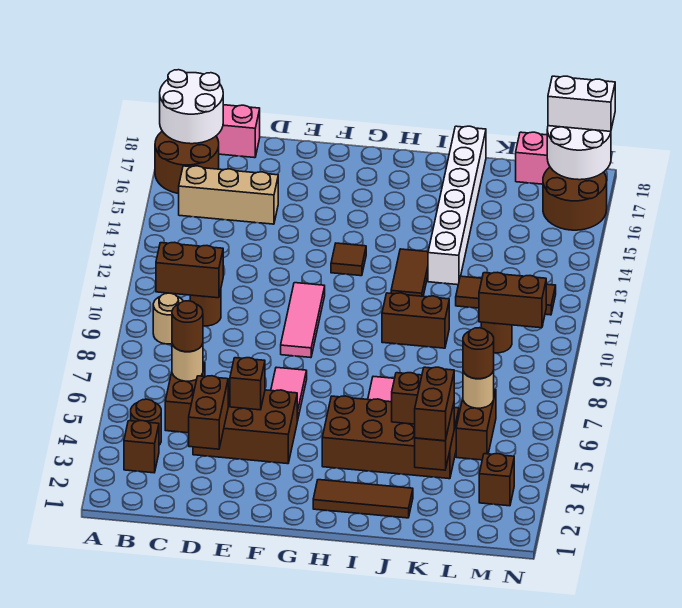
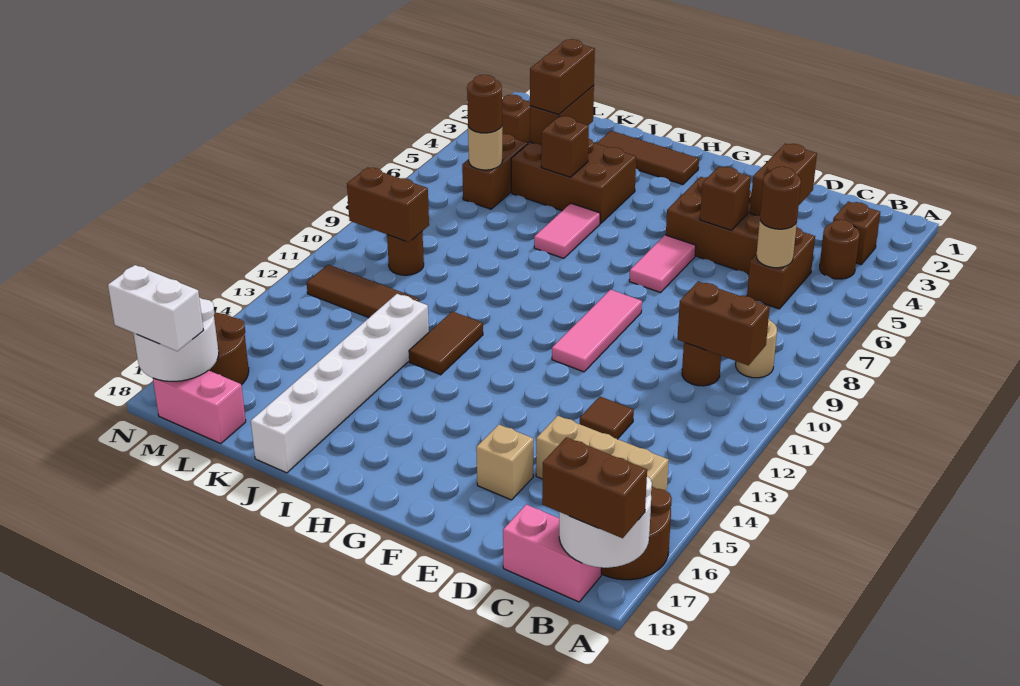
none -> tan brick E16 level 1
brown tile G13 level 1 -> brown tile D13 level 1
brown brick H4:K5 level 1 -> brown brick I4:K5 level 1
brown brick I10:J10 level 1 -> brown brick A18:B18 level 3

